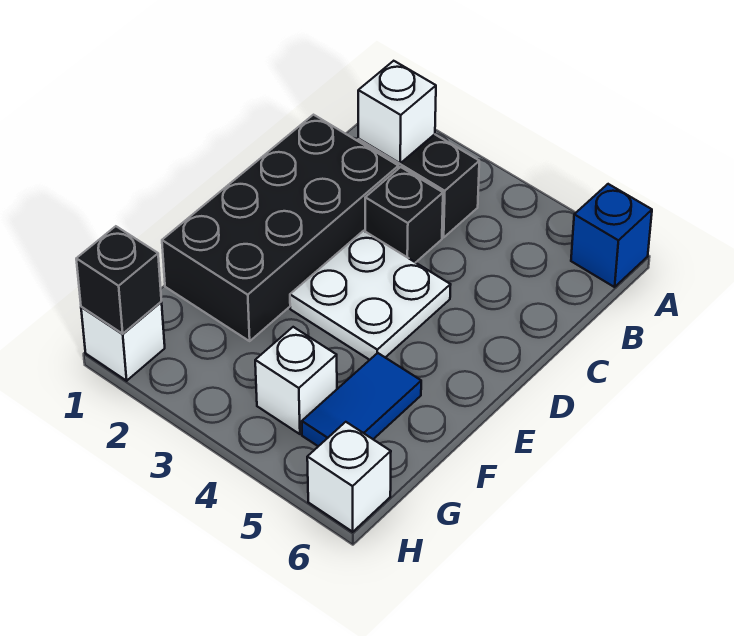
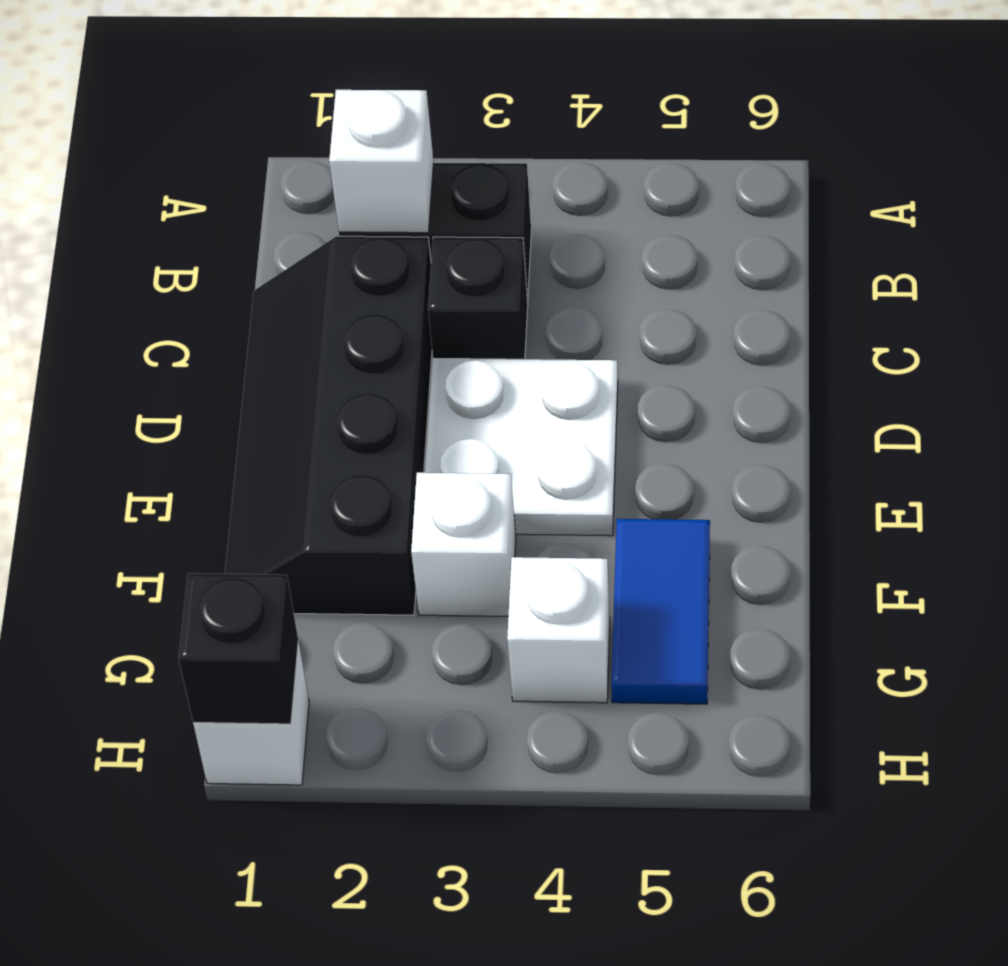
blue brick A6 level 1 -> none
black brick C1:F2 level 1 -> black slope C1:F2 level 1 top 2
white brick H6 level 1 -> white brick F3 level 1

